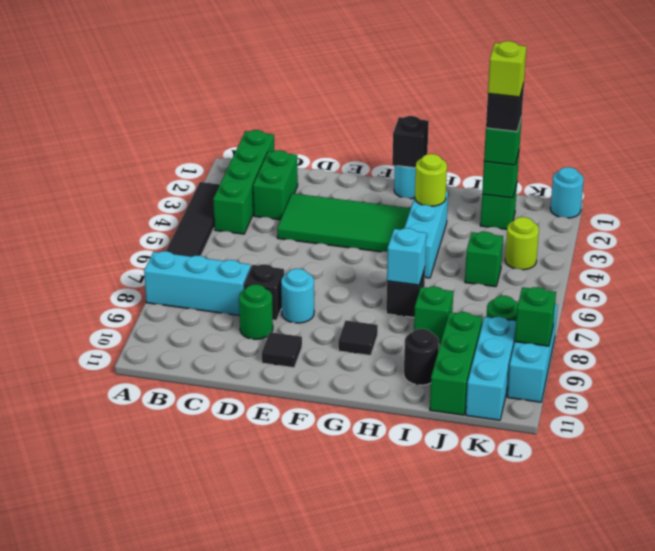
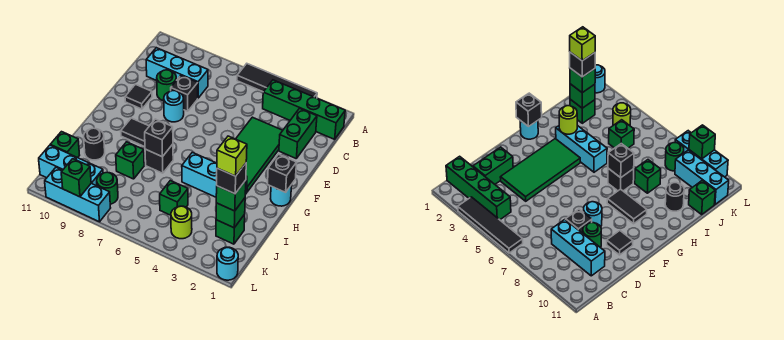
cyan brick A8:C8 level 1 -> cyan brick C8:C10 level 1
green brick C2:C3 level 1 -> green brick C2:D2 level 1
black tile G9 level 1 -> black tile G8:G9 level 1
cyan brick H7 level 2 -> black brick H7 level 2
green brick J9:J11 level 1 -> green brick J11 level 1

